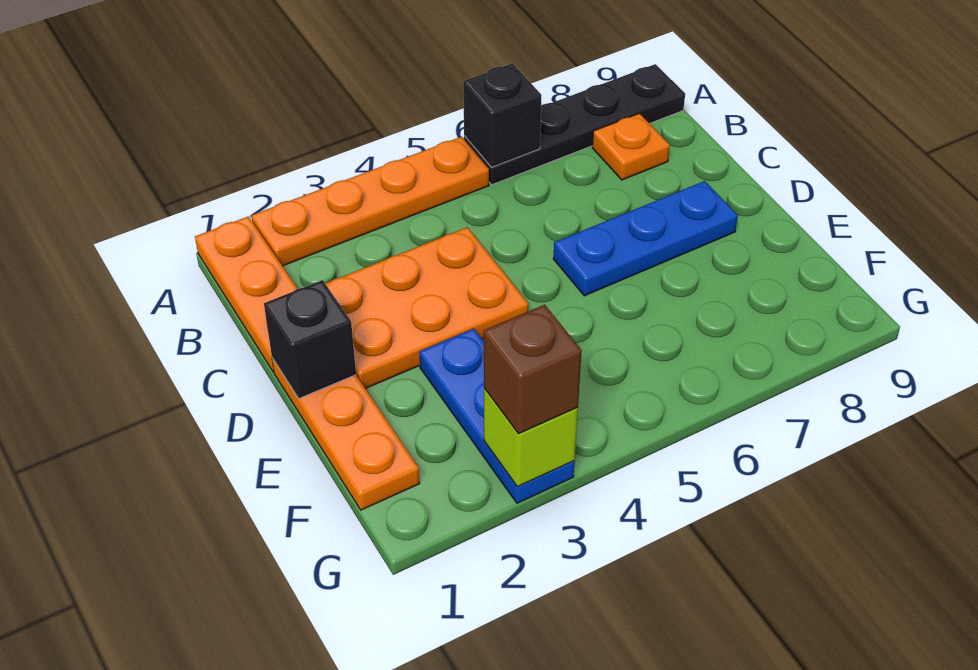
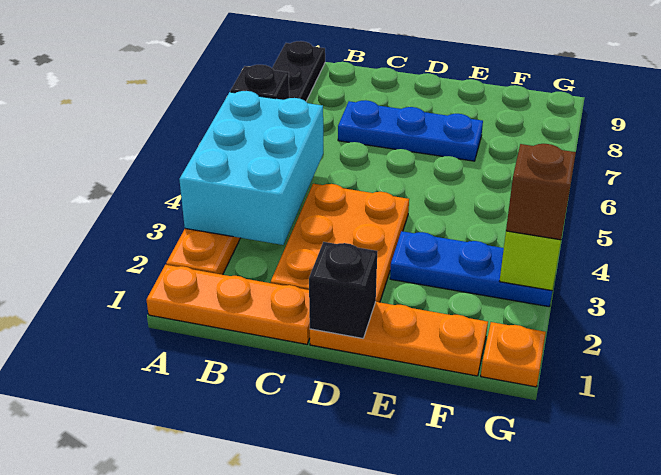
none -> cyan brick A3:B5 level 2
orange plate B8 level 1 -> orange plate G1 level 1
blue plate D6:D8 level 1 -> blue plate C7:E7 level 1

